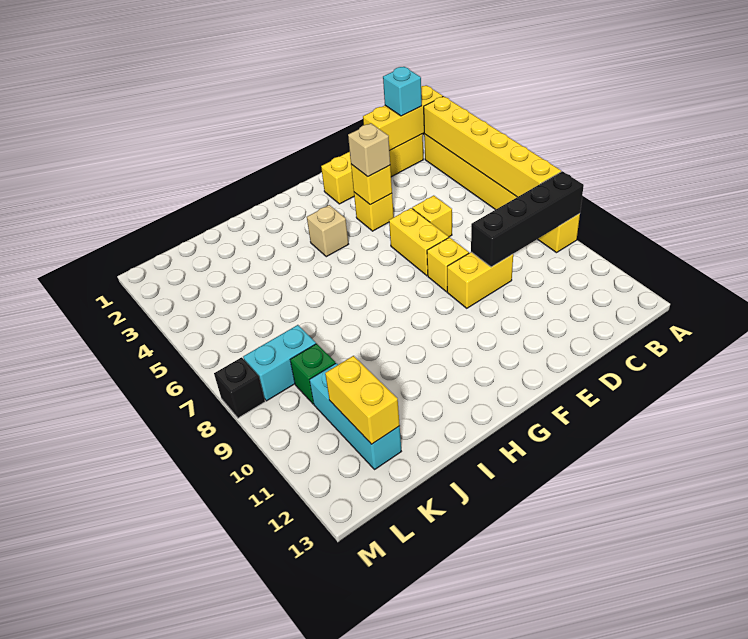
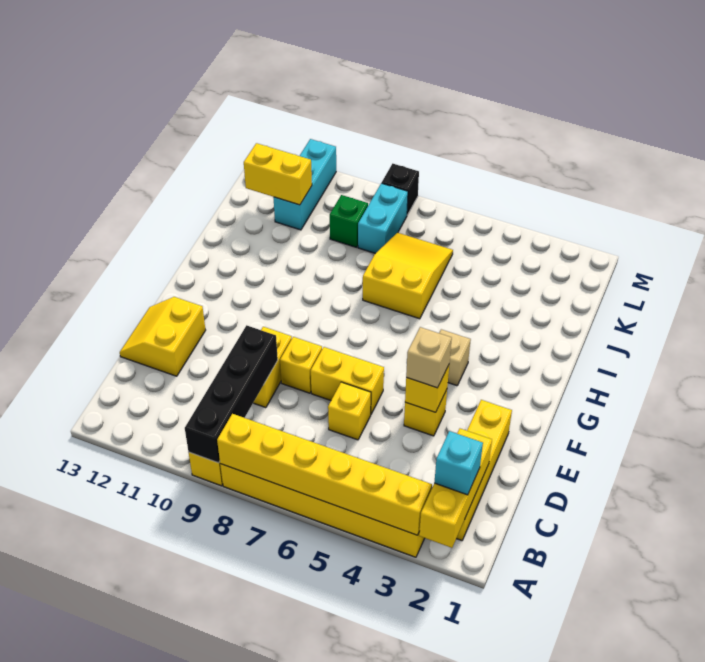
none -> yellow slope D12:E13 level 1 top 12
none -> yellow slope I6:K7 level 1 top I
cyan brick K10:K12 level 1 -> cyan brick K11:M11 level 1

